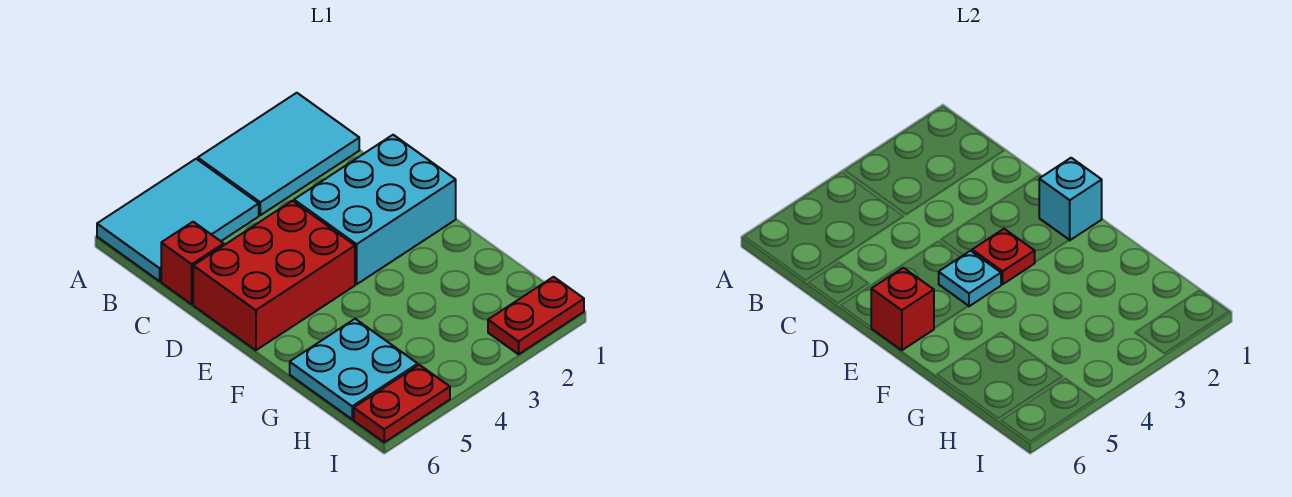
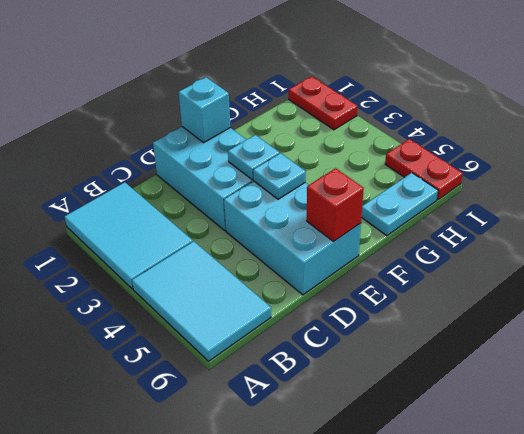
red brick C6 level 1 -> none
red brick D4:E6 level 1 -> cyan brick D4:E6 level 1
red plate E3 level 2 -> cyan plate E3 level 2
cyan plate G5:H6 level 1 -> cyan plate G6:H6 level 1

